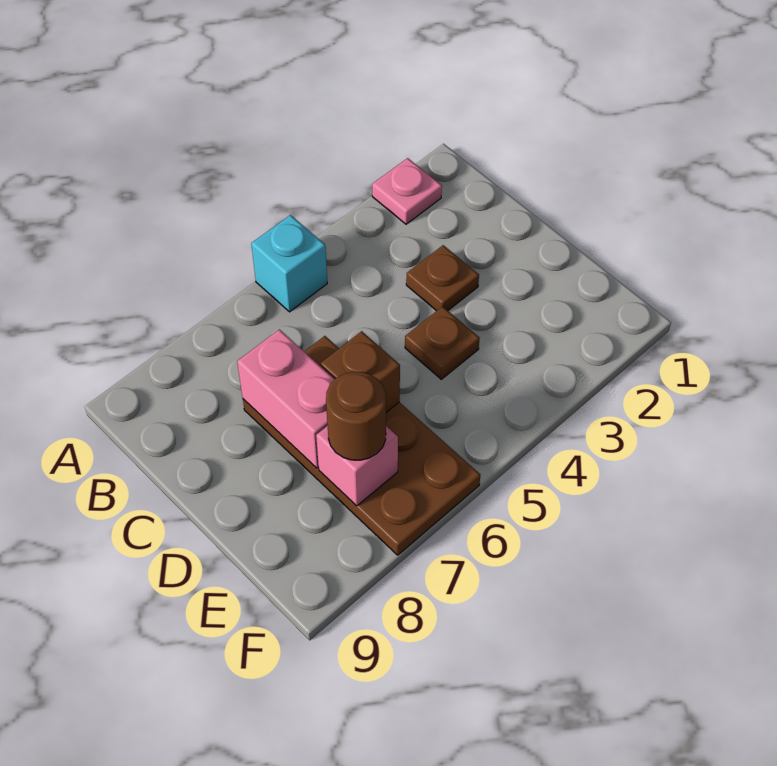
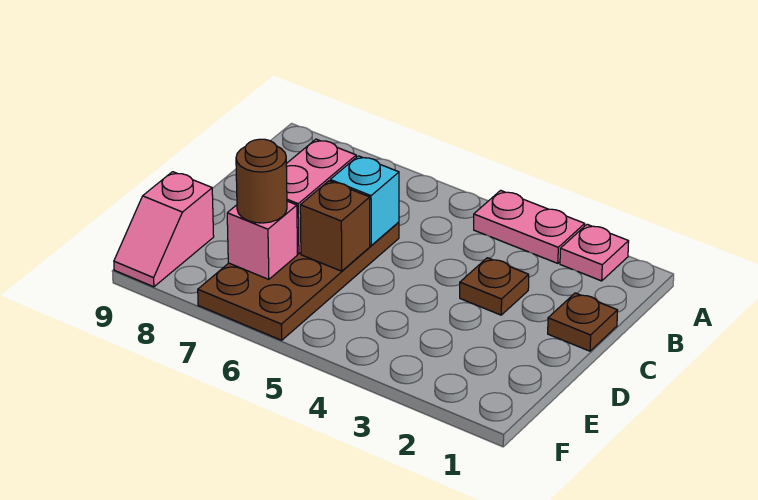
none -> pink plate A3:A4 level 1
cyan brick A5 level 1 -> cyan brick C6 level 2
brown plate D4 level 1 -> brown plate C1 level 1
none -> pink slope E9:F9 level 1 top E

